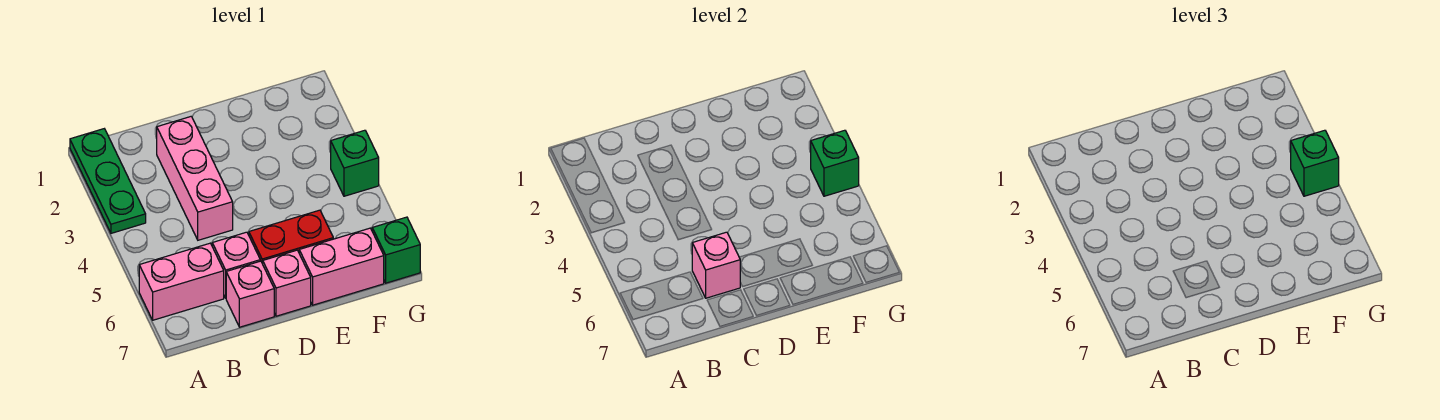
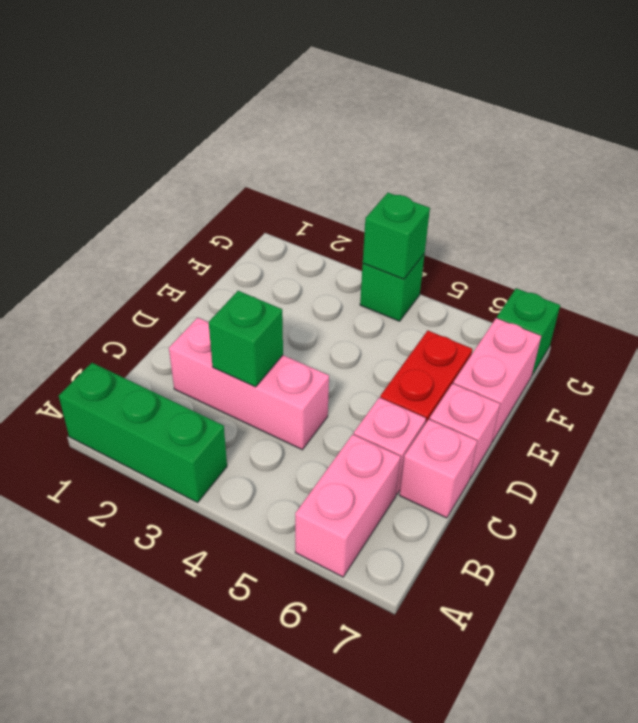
green plate A1:A3 level 1 -> green brick A1:A3 level 1
pink brick C6 level 2 -> none
green brick G4 level 3 -> green brick C3 level 2

